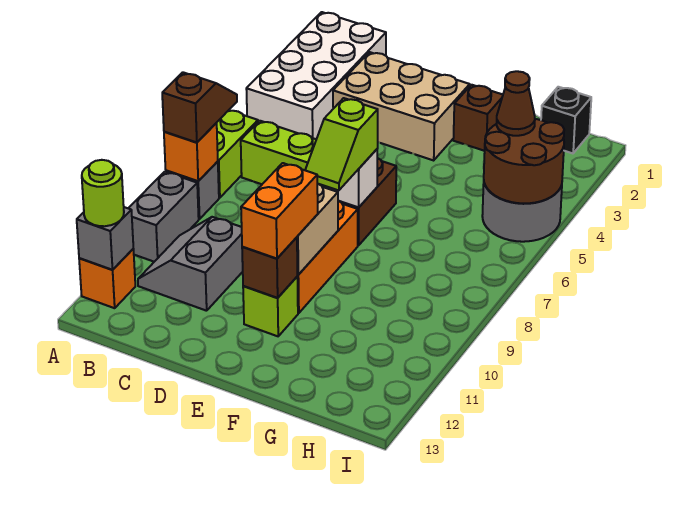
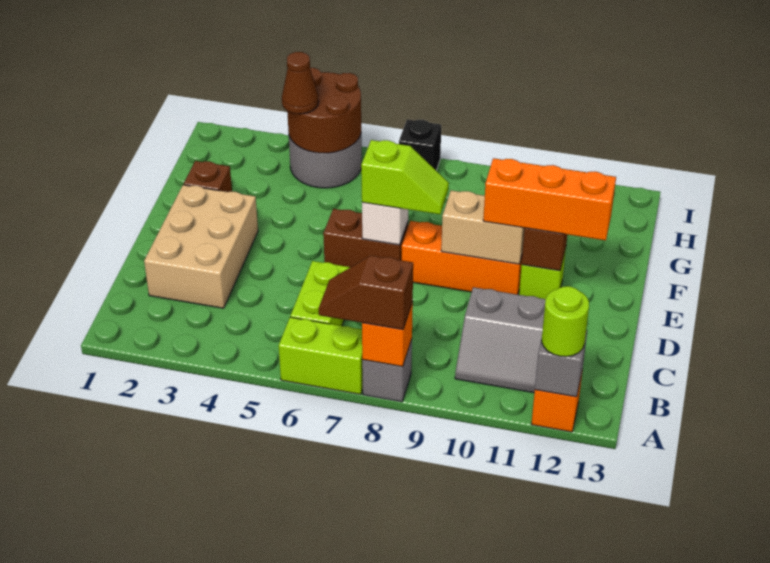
white brick A1:B4 level 1 -> none
grey brick A9:A10 level 1 -> none
orange brick E10:E11 level 3 -> orange brick E10:E12 level 3
black brick H1 level 1 -> black brick I7 level 1

